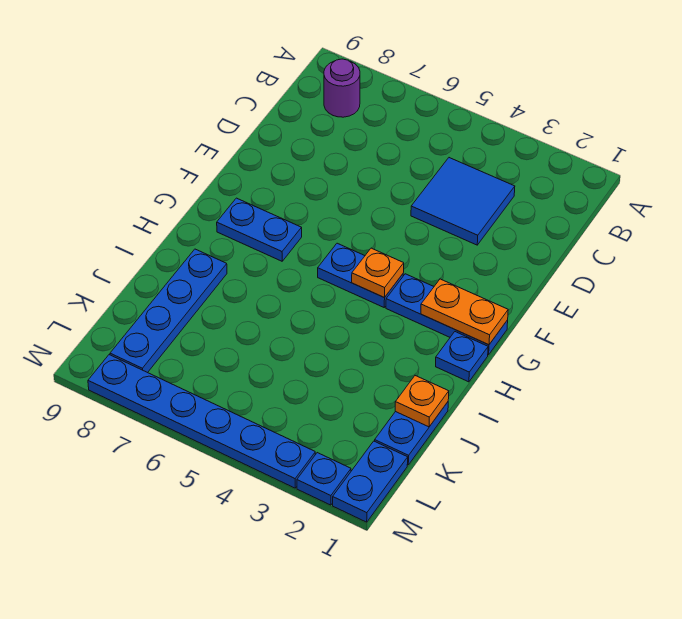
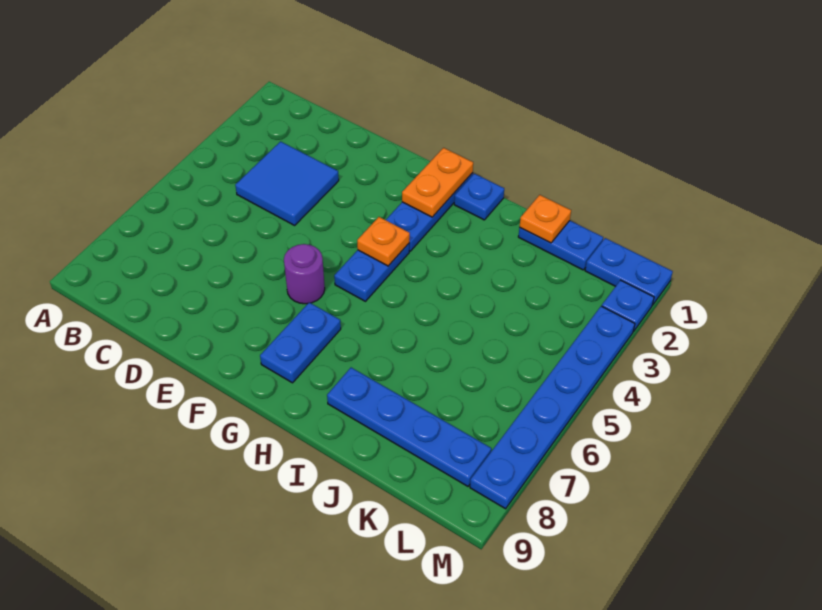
purple round brick B8 level 1 -> purple round brick F6 level 1

